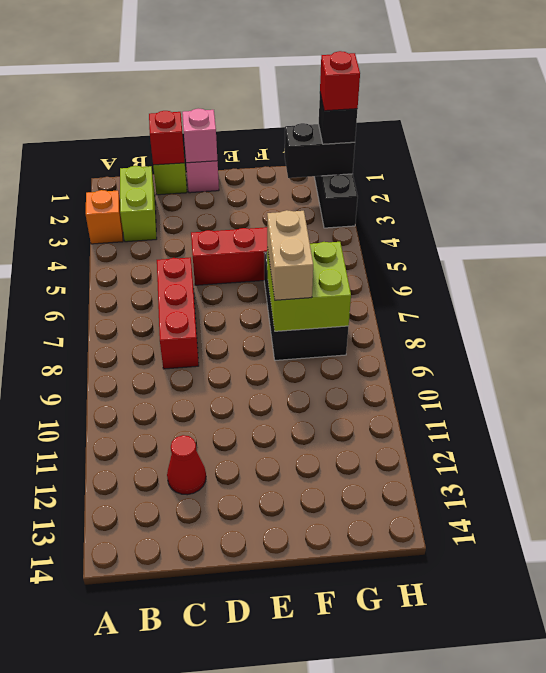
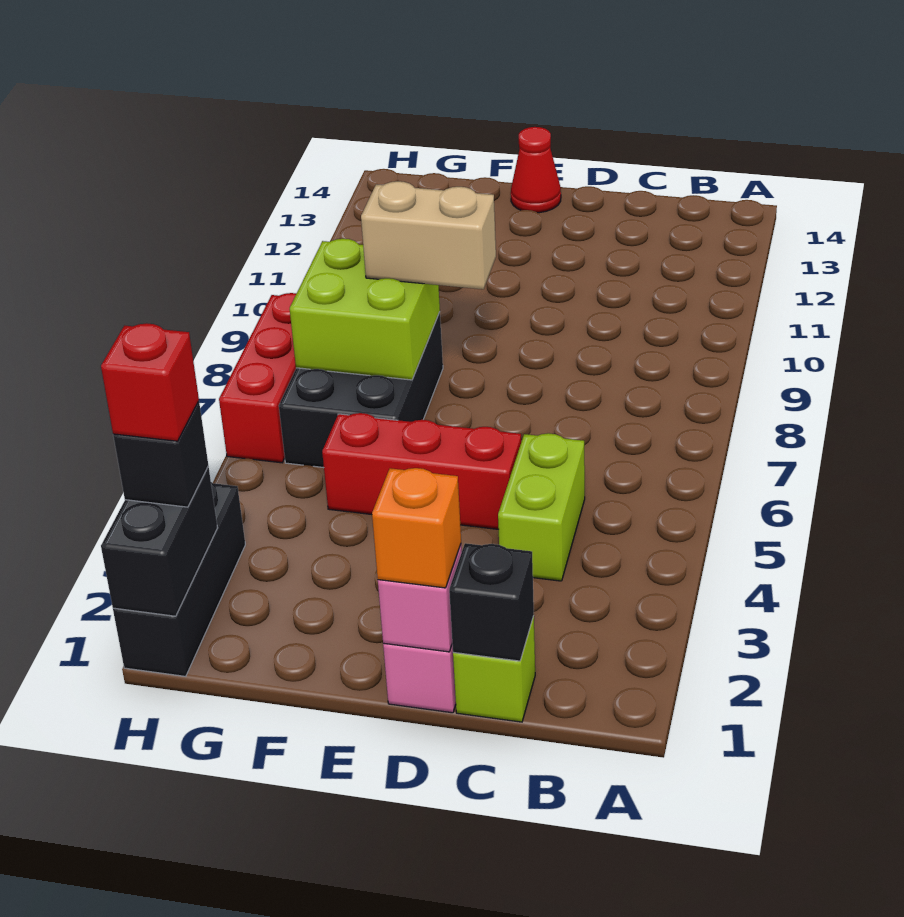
orange brick A3 level 1 -> orange brick D1 level 3
lime brick B2:B3 level 1 -> lime brick C4:C5 level 1
red brick C1 level 2 -> black brick C1 level 2
red brick C6:C8 level 1 -> red brick H6:H8 level 1
red cone C12 level 1 -> red cone E14 level 1
tan brick F7:F8 level 3 -> tan brick E8:F8 level 3
black brick G2:H2 level 2 -> black brick H1:H2 level 2

